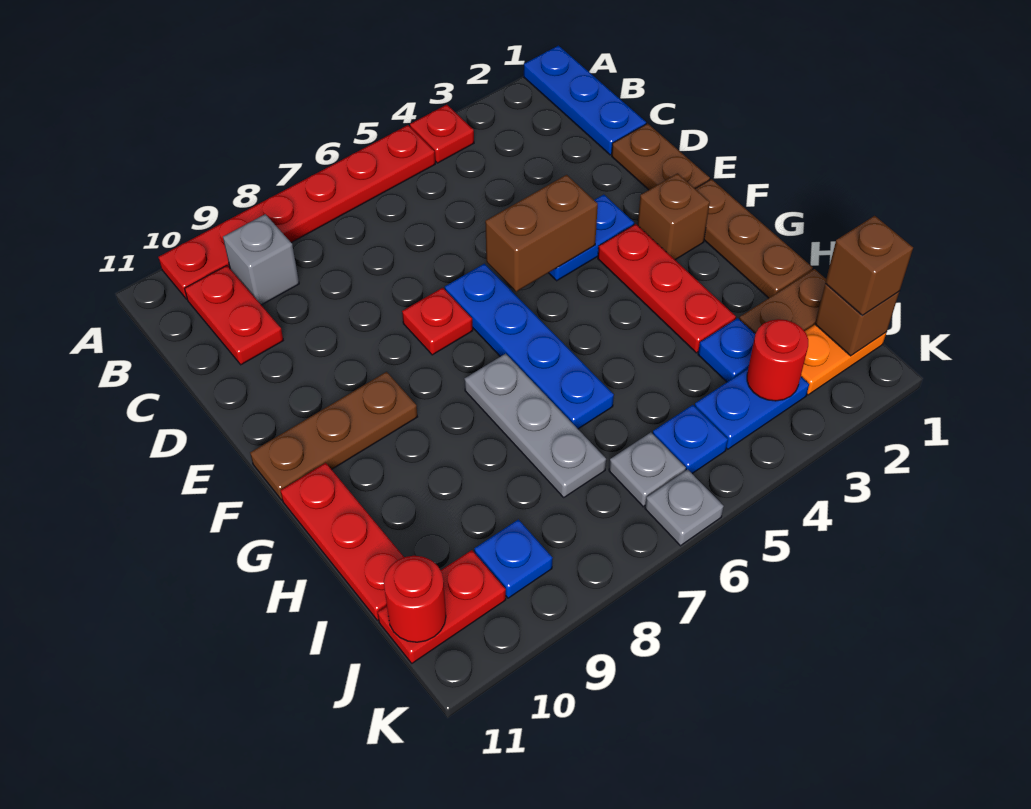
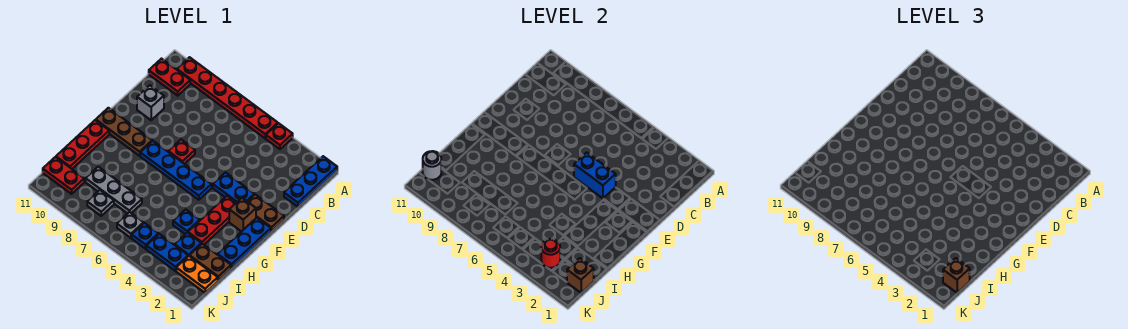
grey brick B9 level 1 -> grey brick D10 level 1
red plate B10:C10 level 1 -> red plate B10:B11 level 1
brown plate D1:E1 level 1 -> brown plate E1:E2 level 1
brown brick E4:E5 level 2 -> blue brick E4:E5 level 2
blue plate E6:H6 level 1 -> blue plate F5:F8 level 1
brown plate F1:H1 level 1 -> blue plate F1:H1 level 1
grey plate G7:I7 level 1 -> grey plate I7:I9 level 1
blue plate J9 level 1 -> blue plate H4 level 1
red round brick J11 level 2 -> grey round brick J11 level 2
grey plate K6 level 1 -> grey plate J8 level 1

